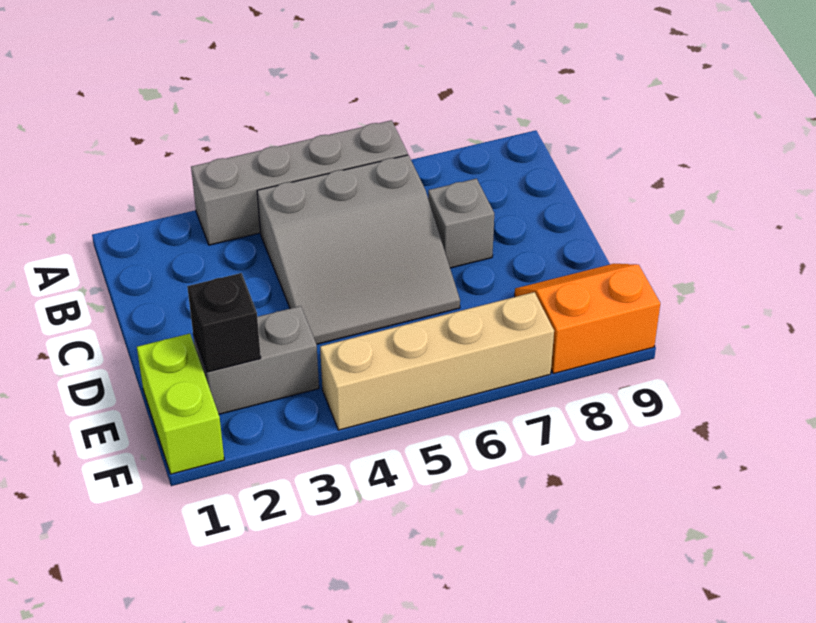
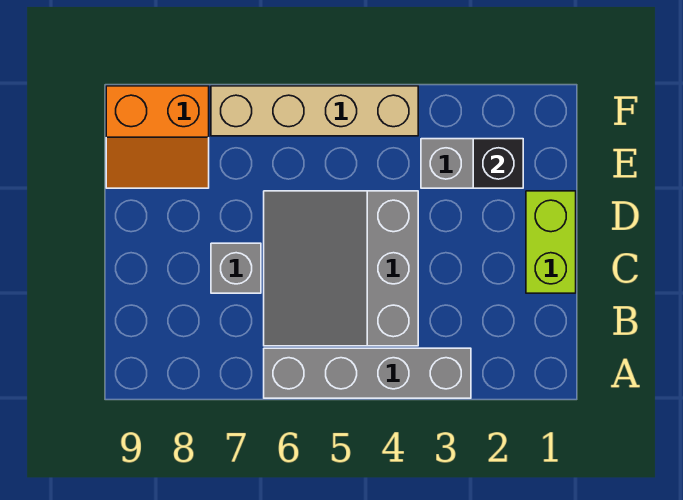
grey slope B4:D6 level 1 top B -> grey slope B4:D6 level 1 top 4
lime brick E1:F1 level 1 -> lime brick C1:D1 level 1

